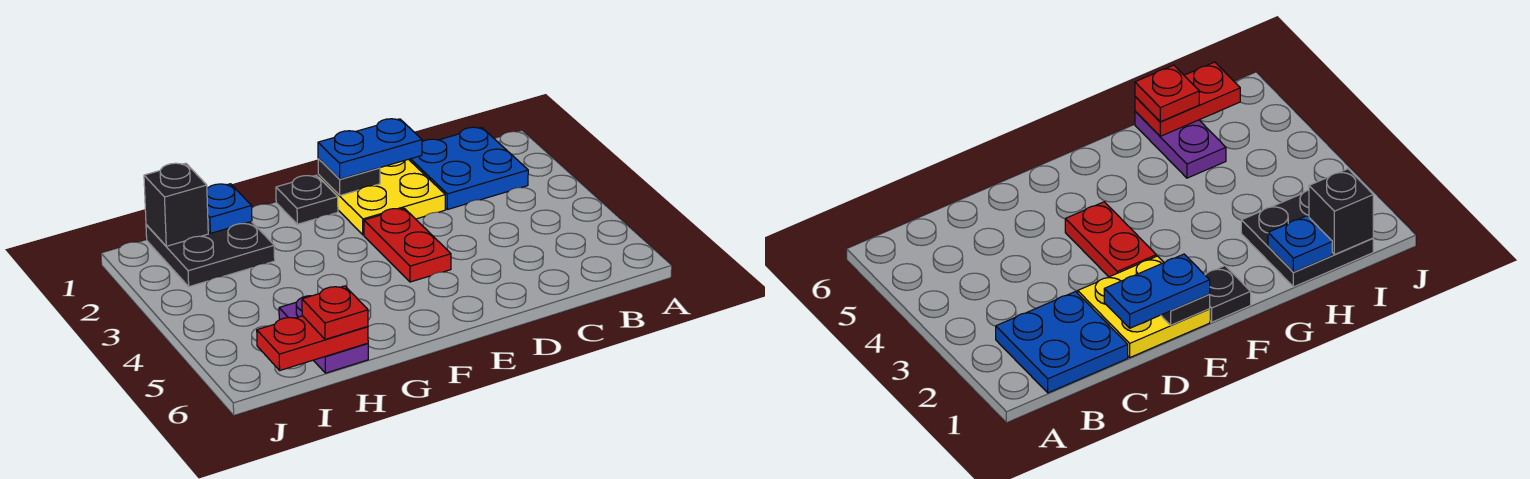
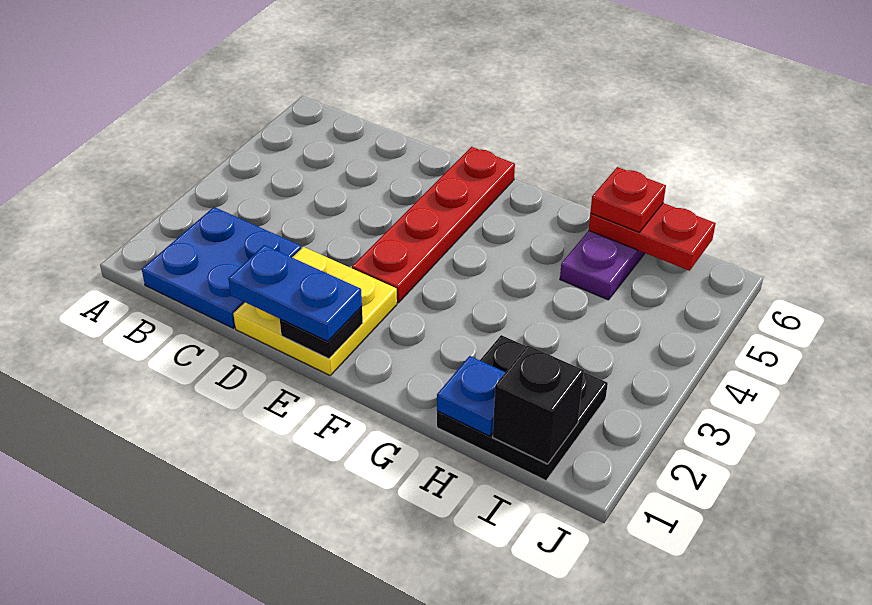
red plate E3:E4 level 1 -> red plate E3:E6 level 1
black plate F1 level 1 -> none

